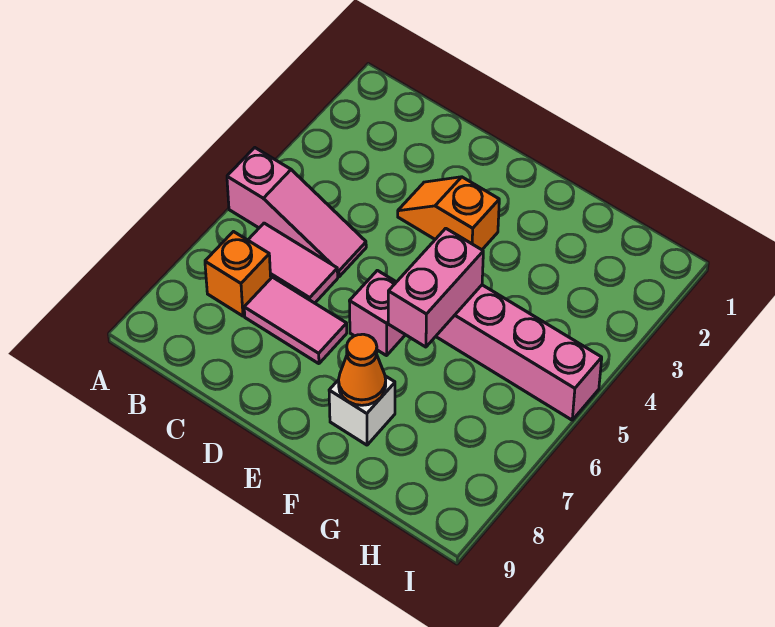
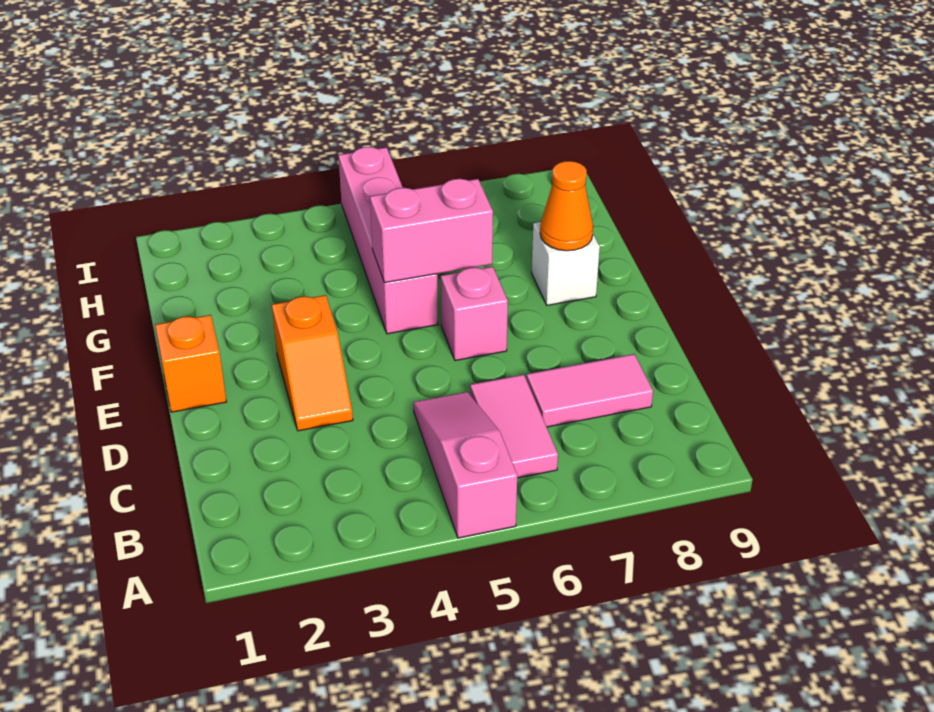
orange brick B7 level 1 -> orange brick E1 level 1
pink tile C7:D7 level 1 -> pink tile C7:C8 level 1

